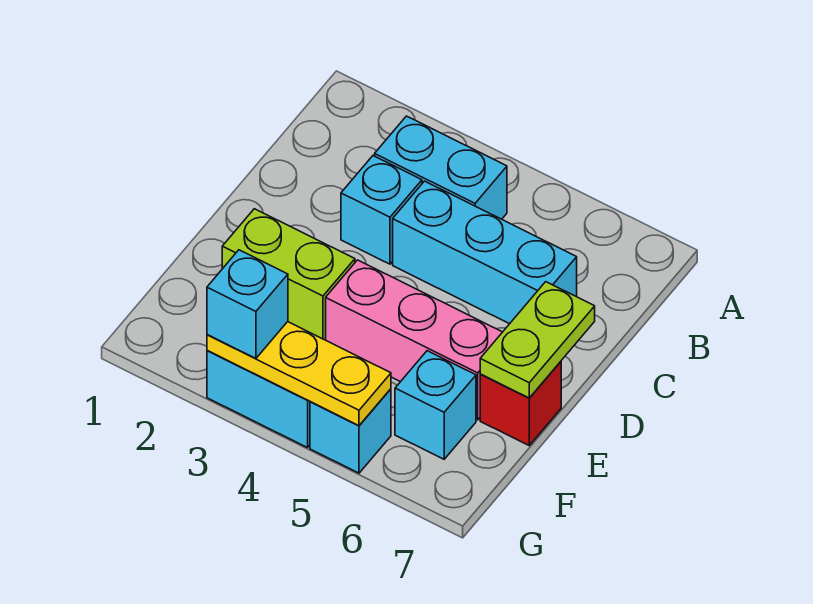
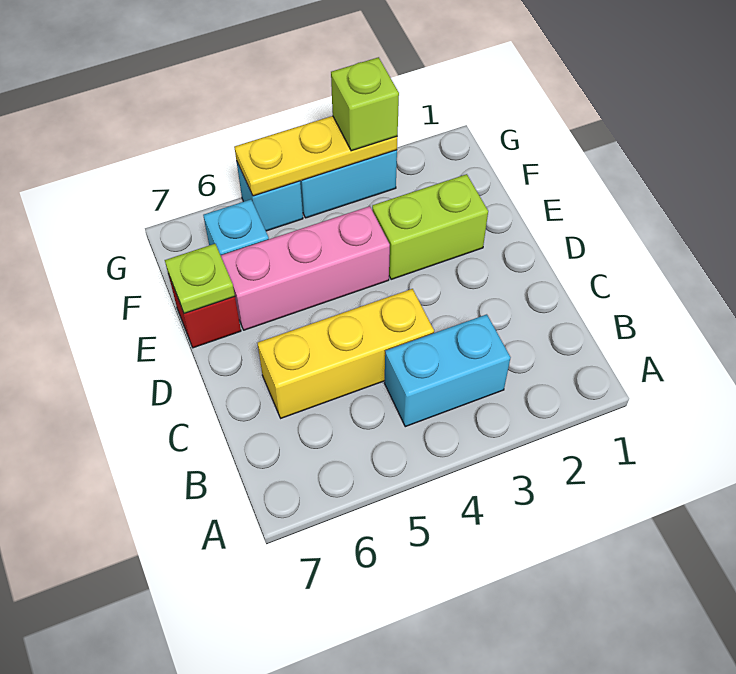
cyan brick C3 level 1 -> none
cyan brick C4:C6 level 1 -> yellow brick C4:C6 level 1
lime plate D7:E7 level 2 -> lime plate E7 level 2
cyan brick G3 level 3 -> lime brick G3 level 3

